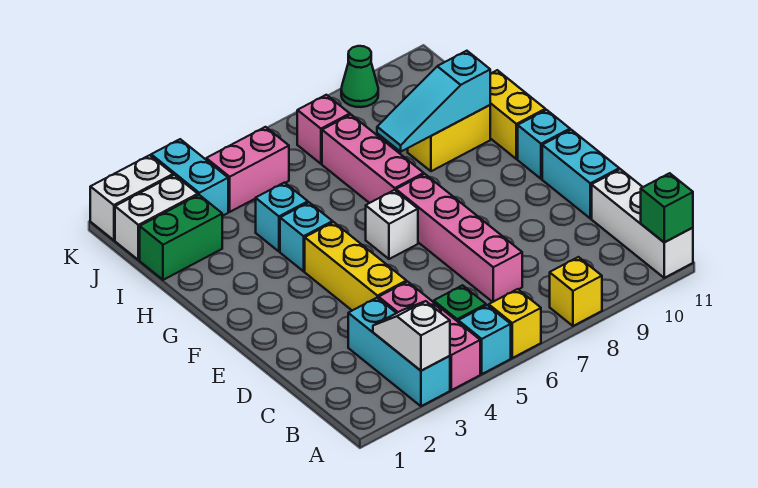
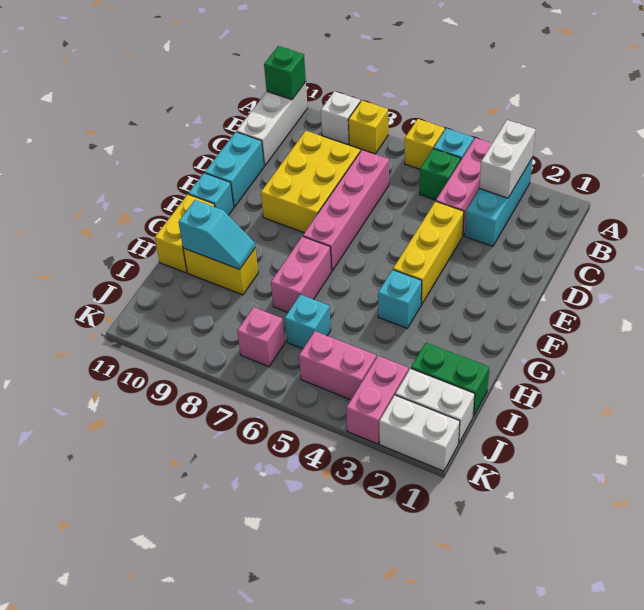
white slope A3:B3 level 2 top A -> white brick A3:B3 level 2
none -> yellow brick C8:E9 level 1
white brick F6 level 1 -> white brick A9 level 1
pink brick G7:I7 level 1 -> pink brick G7:H7 level 1
cyan brick H4 level 1 -> cyan brick I6 level 1
cyan slope H8:H10 level 2 top 10 -> cyan slope H9:H10 level 2 top 10
cyan brick J3:K3 level 1 -> pink brick J3:K3 level 1
green cone K9 level 1 -> none

